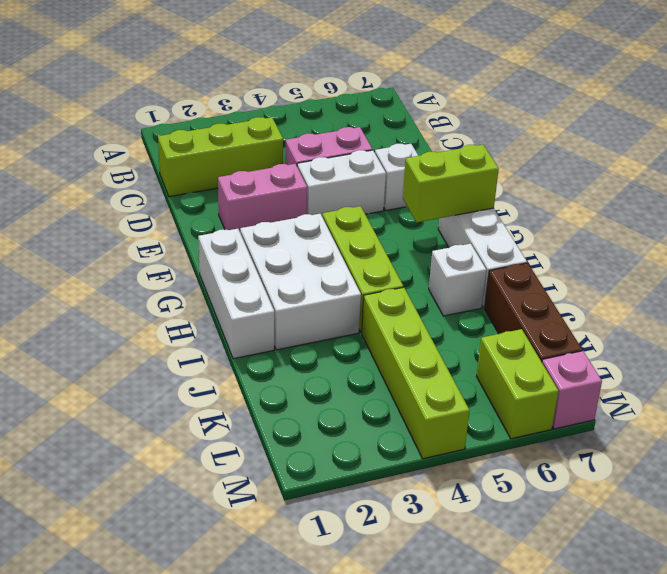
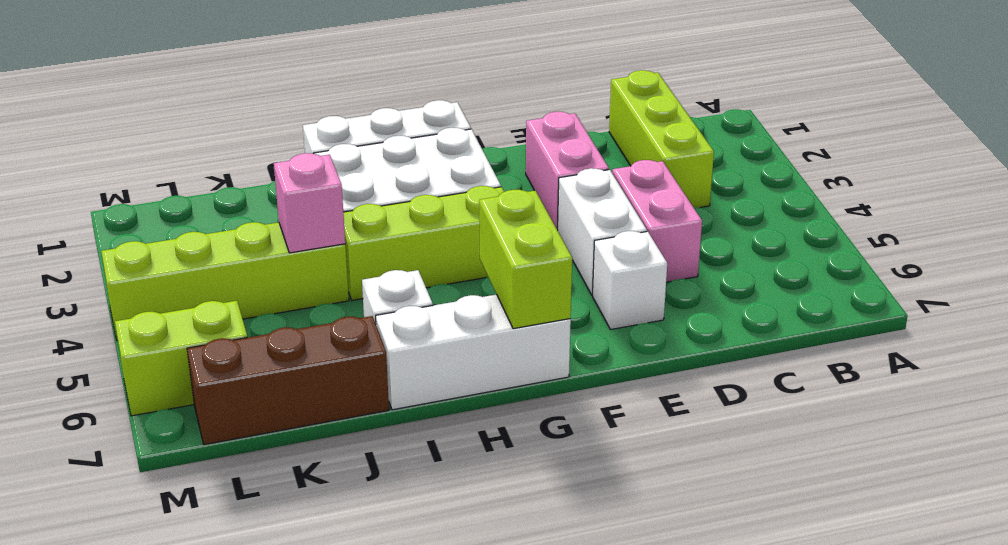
pink brick M7 level 1 -> pink brick J4 level 2

